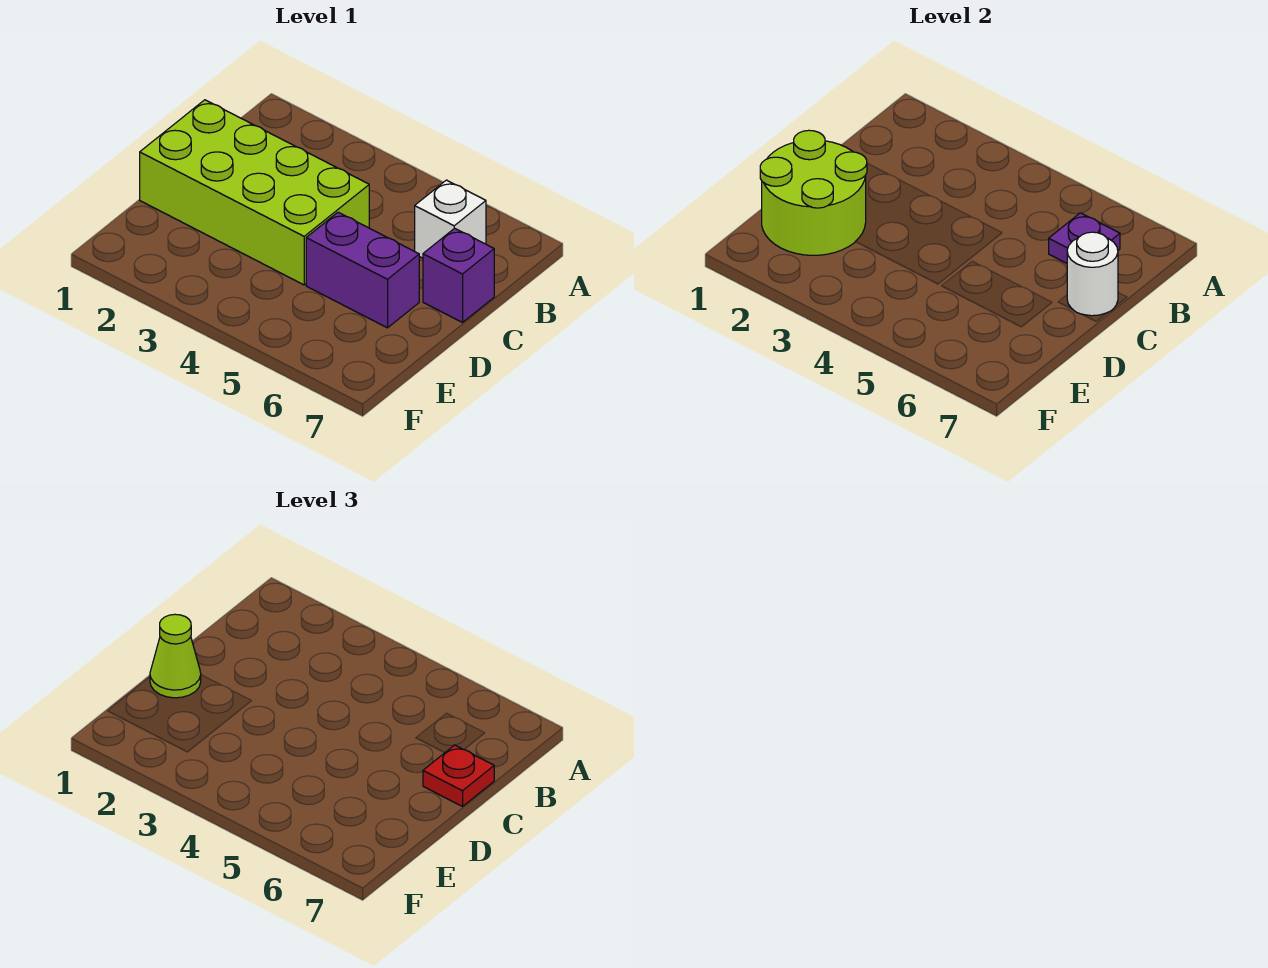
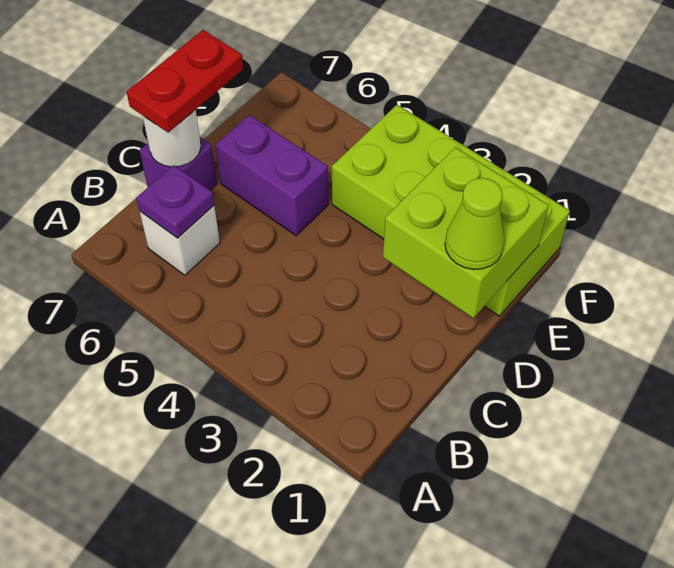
lime brick C1:D4 level 1 -> lime brick E1:F4 level 1
red plate C7 level 3 -> red plate C7:D7 level 3
lime round brick D1:E2 level 2 -> lime brick D1:E2 level 2

